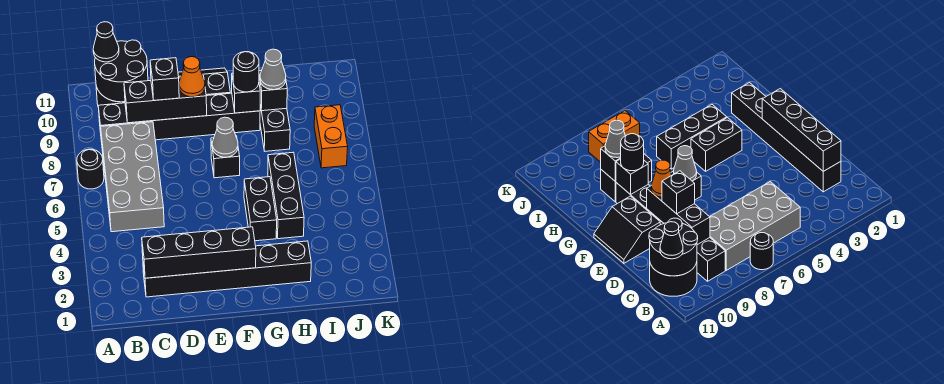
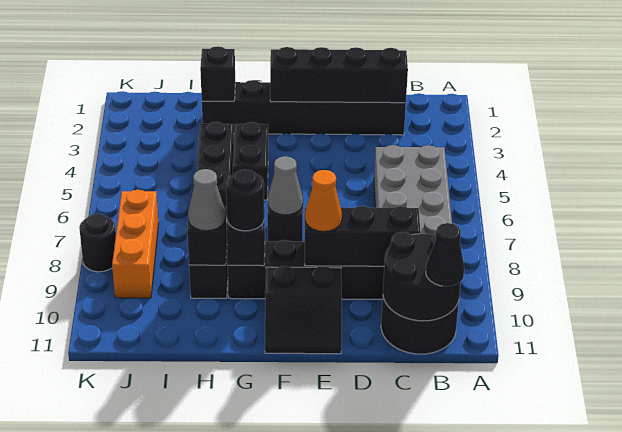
black round brick A7 level 1 -> black round brick K8 level 1
black brick D9 level 3 -> black brick H2 level 2
orange brick J7:J8 level 1 -> orange brick J7:J9 level 1

